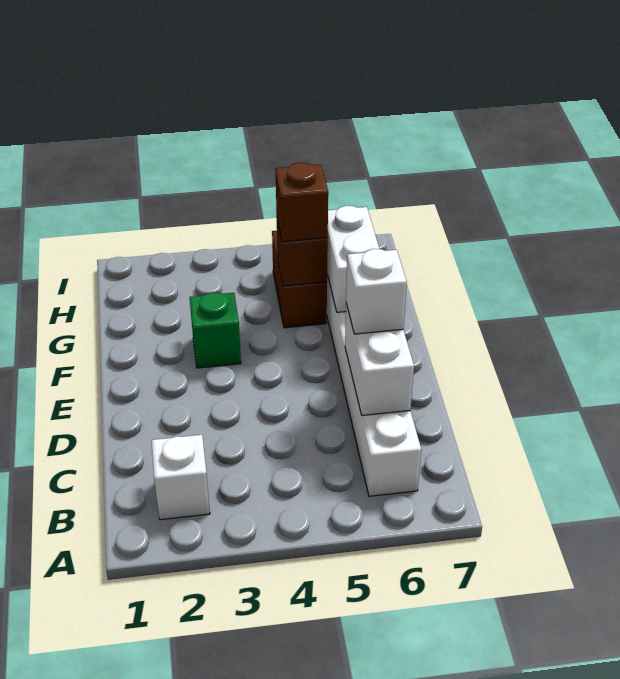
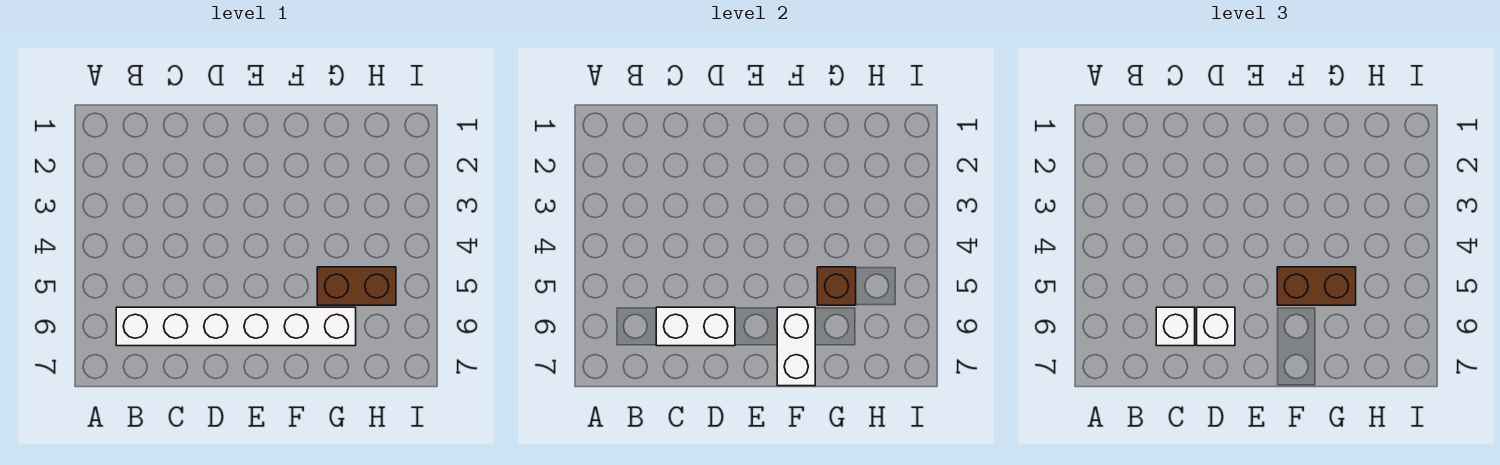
white brick B2 level 1 -> white brick C6 level 3
green brick F3 level 1 -> none
white brick F6:G6 level 2 -> white brick F6:F7 level 2
brown brick G5 level 3 -> brown brick F5:G5 level 3

